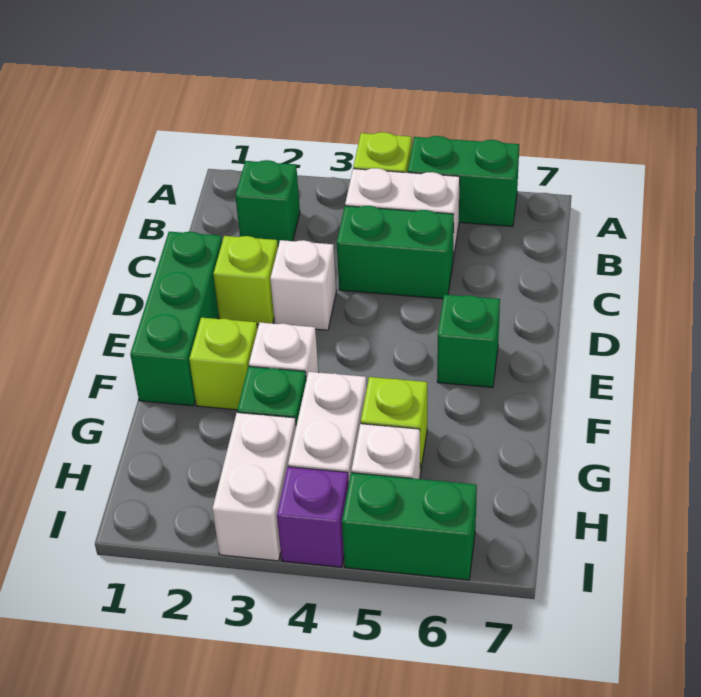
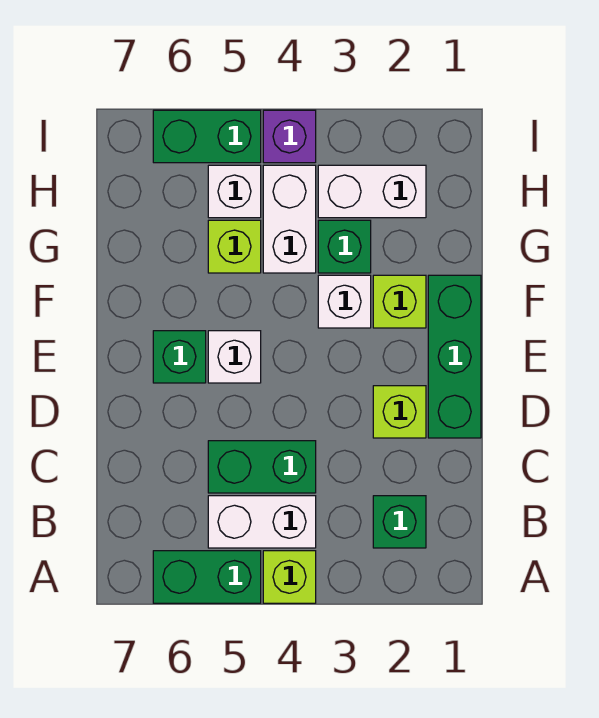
white brick D3 level 1 -> white brick E5 level 1
white brick H3:I3 level 1 -> white brick H2:H3 level 1

